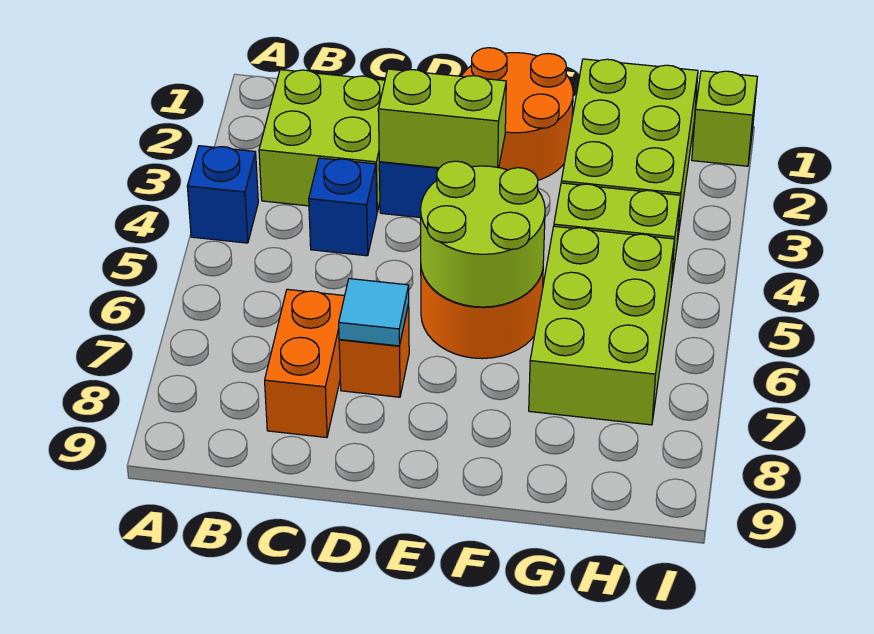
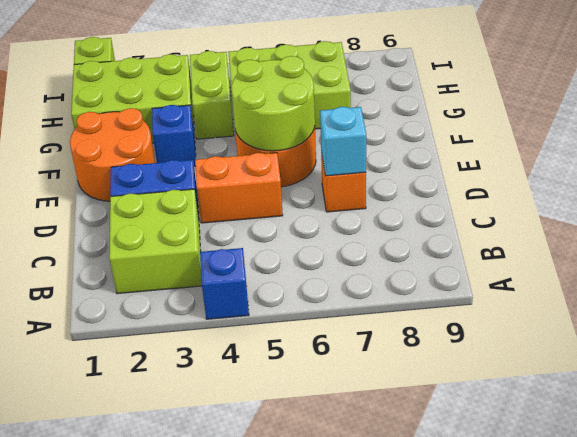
blue brick C4 level 1 -> blue brick F3 level 1
orange brick C7:C8 level 1 -> orange brick D4:D5 level 1
lime brick D3:E3 level 2 -> none
cyan tile D7 level 2 -> cyan brick D7 level 2

